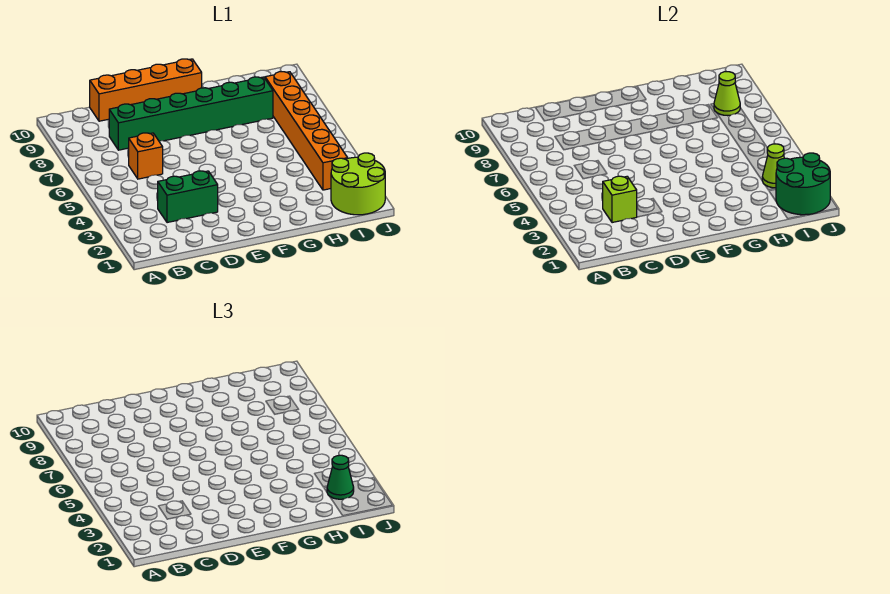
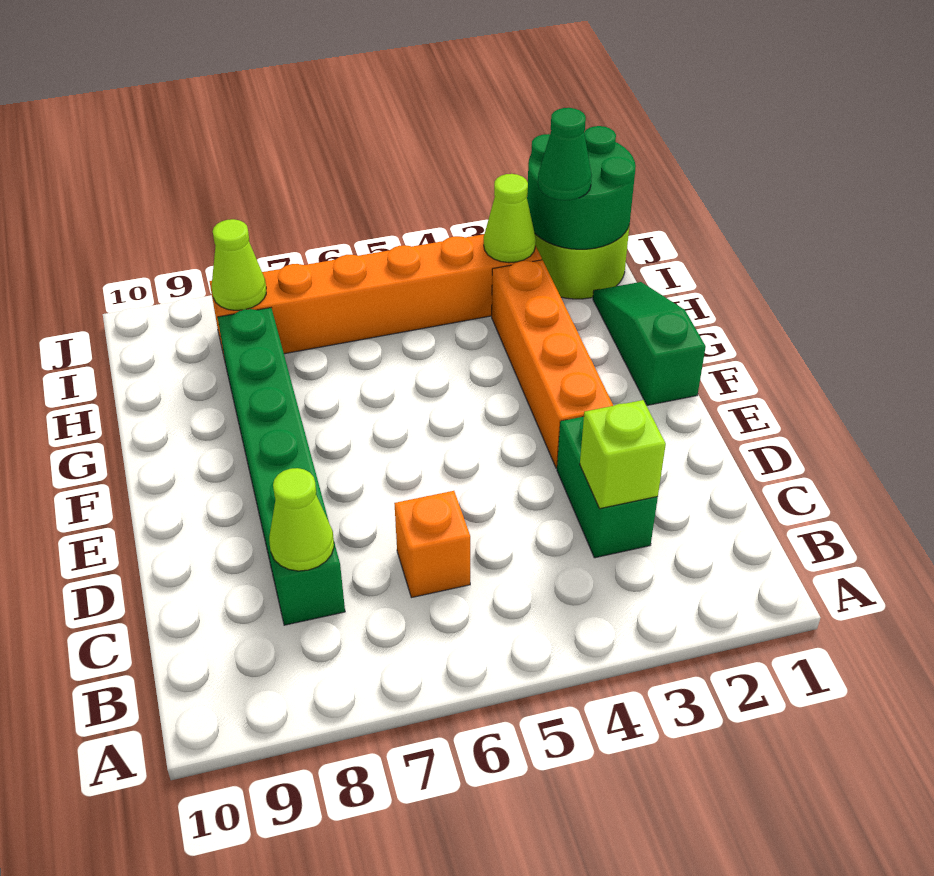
none -> lime cone C8 level 2
orange brick C10:F10 level 1 -> orange brick E3:H3 level 1
none -> green slope F1:H1 level 1 top F

